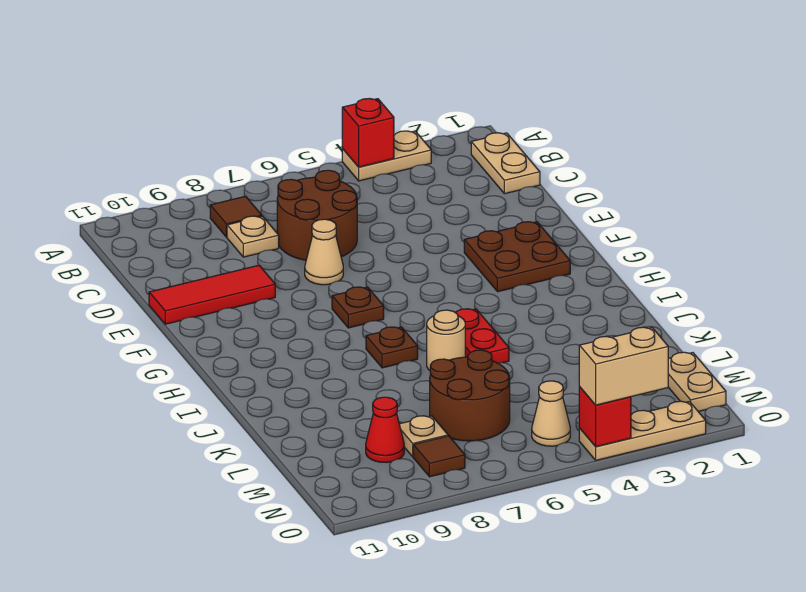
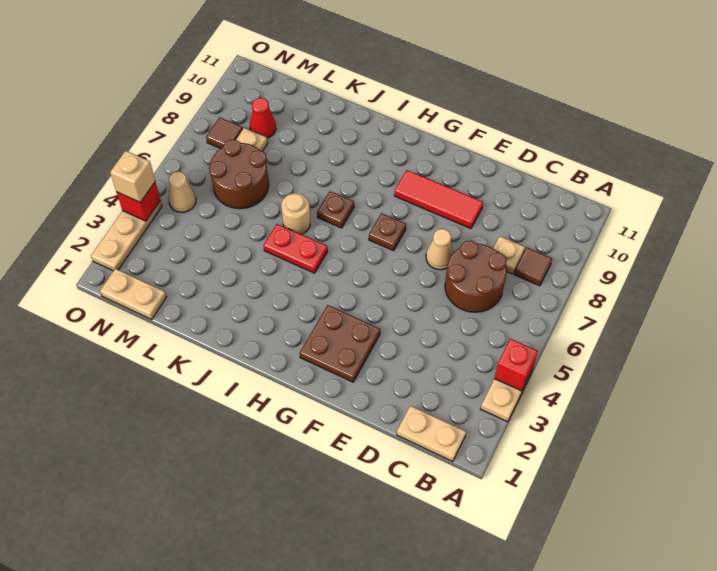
red tile E9:E11 level 1 -> red tile E9:G9 level 1
tan brick O3:O4 level 3 -> tan brick O4 level 3

